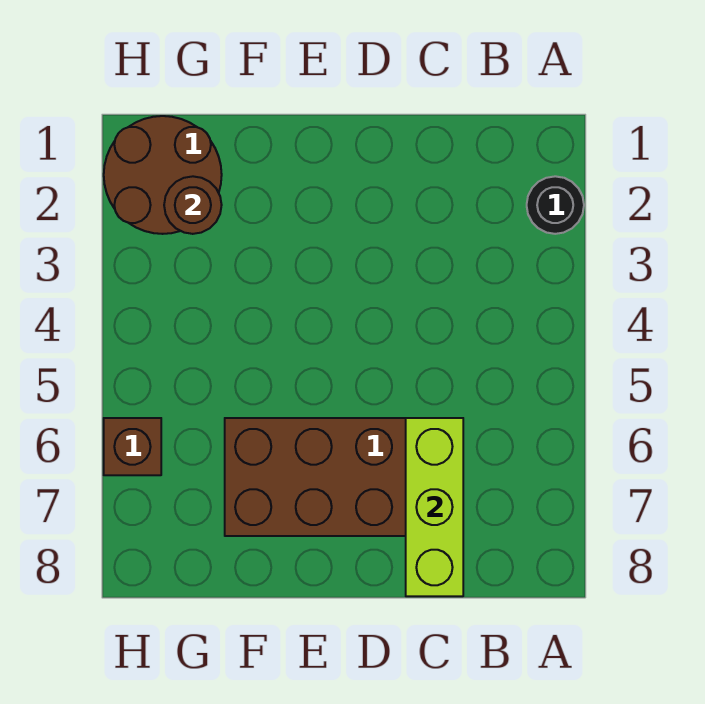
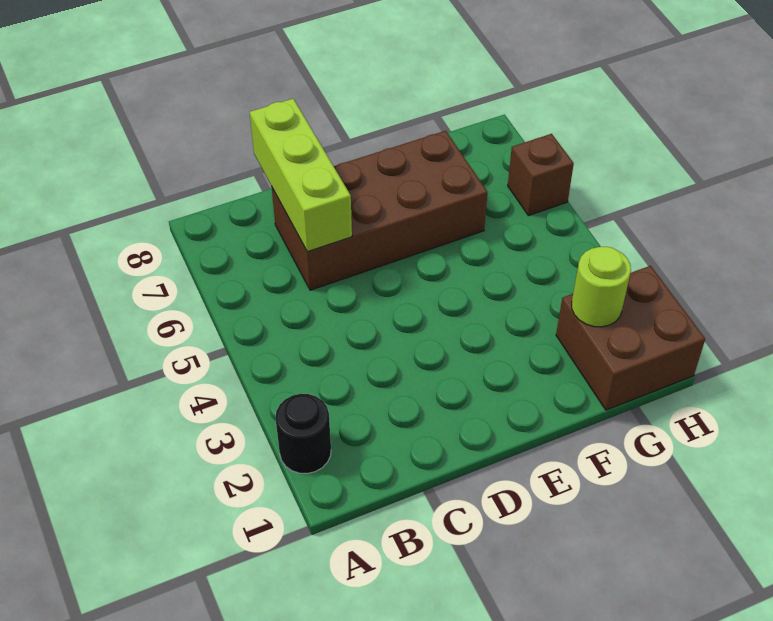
brown round brick G1:H2 level 1 -> brown brick G1:H2 level 1
brown round brick G2 level 2 -> lime round brick G2 level 2

